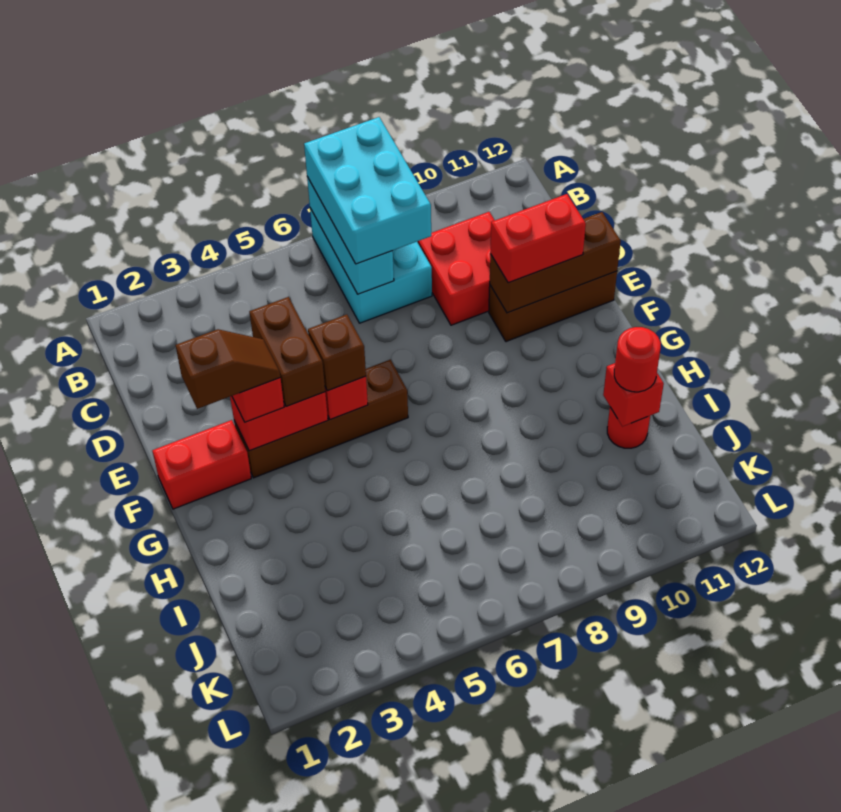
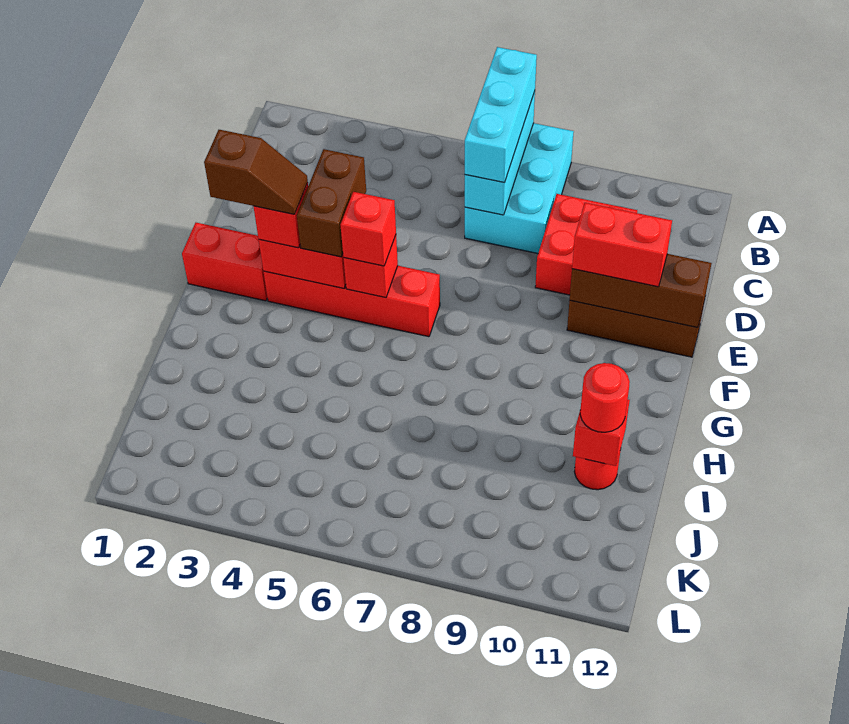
cyan brick A7:C8 level 3 -> cyan brick A7:C7 level 3
brown brick F3:F6 level 1 -> red brick F3:F6 level 1
brown brick F5 level 3 -> red brick F5 level 3

